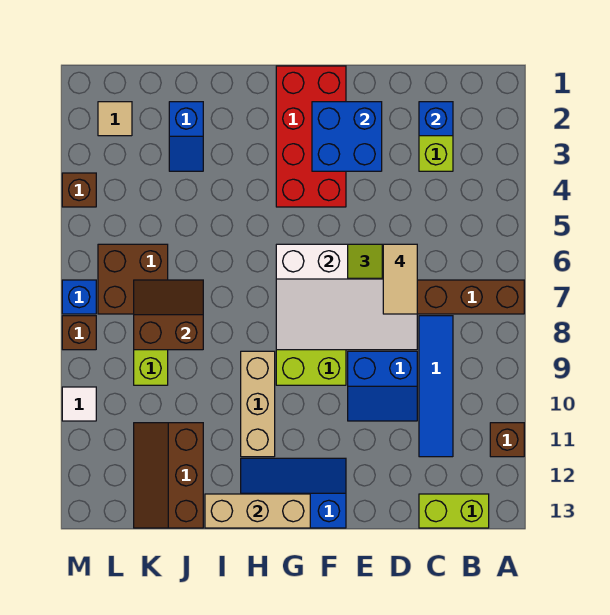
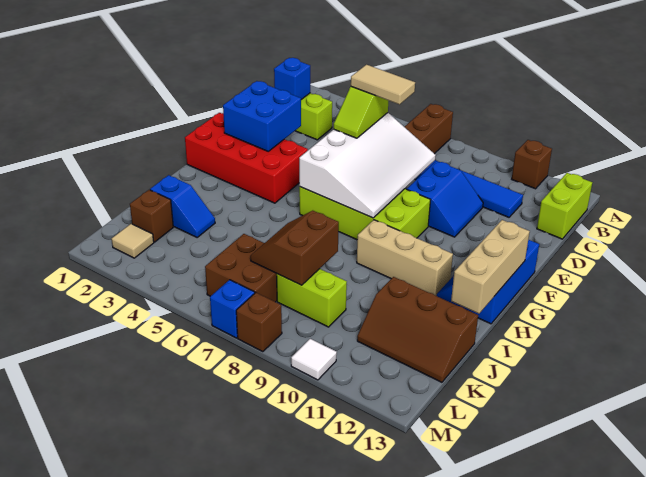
brown brick M4 level 1 -> brown brick K2 level 1

